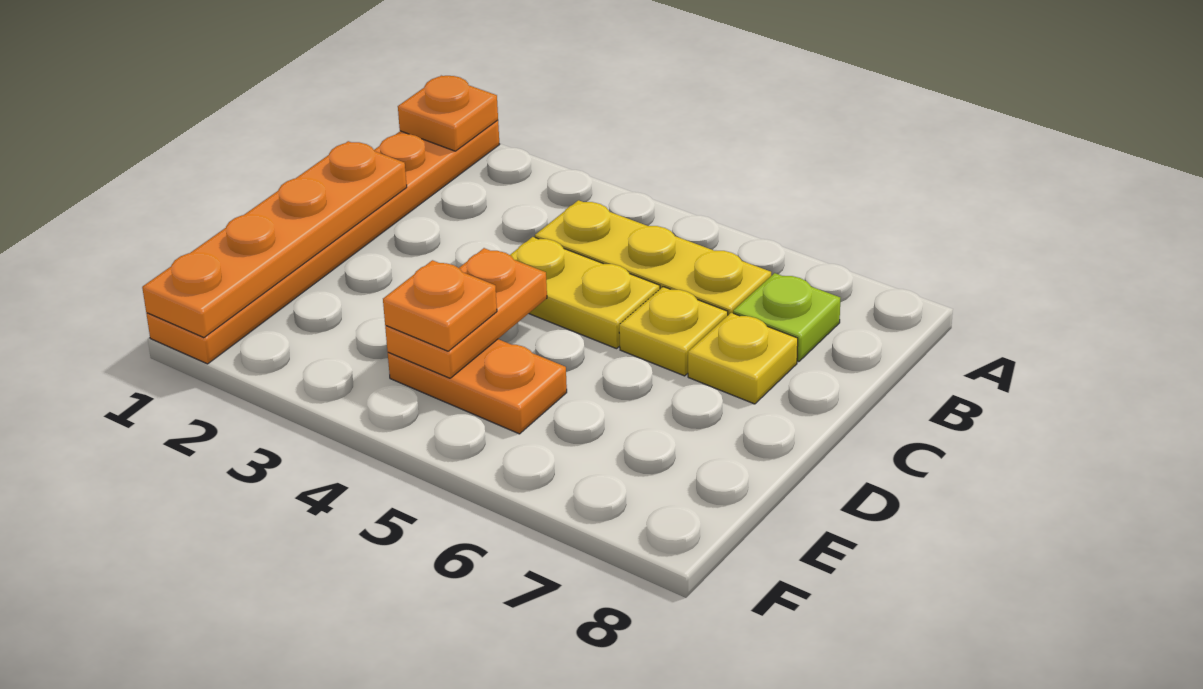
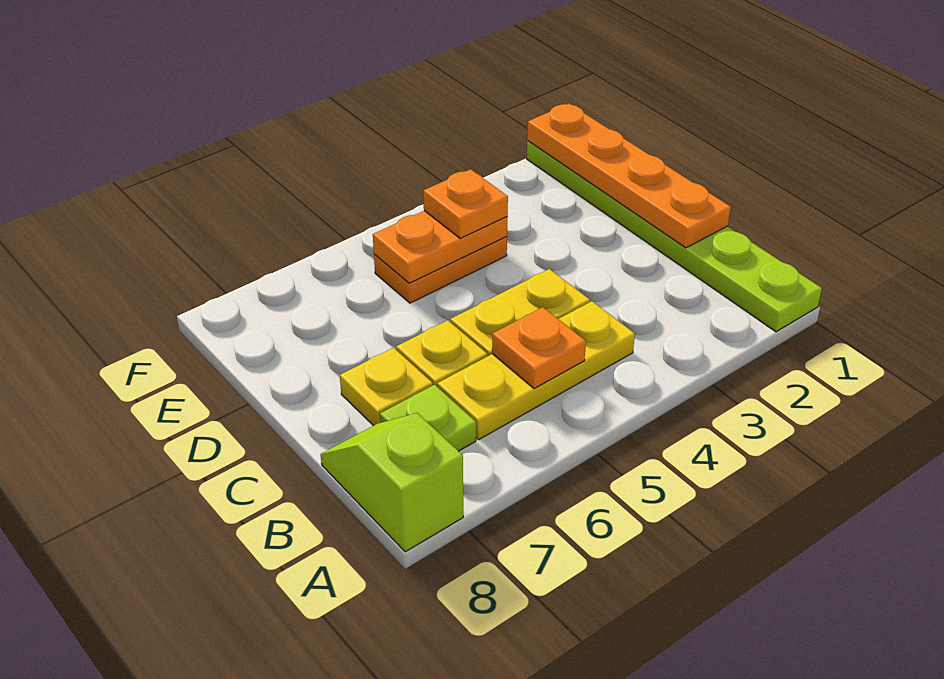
orange plate A1:F1 level 1 -> lime plate A1:F1 level 1
orange plate A1 level 2 -> orange plate B5 level 2
none -> lime slope A8:B8 level 1 top A
orange plate D4:E4 level 2 -> orange plate E4:E5 level 2

